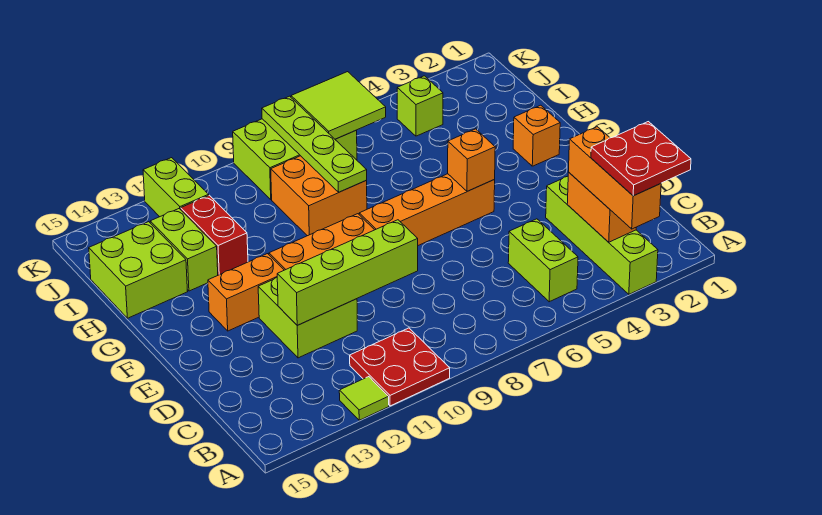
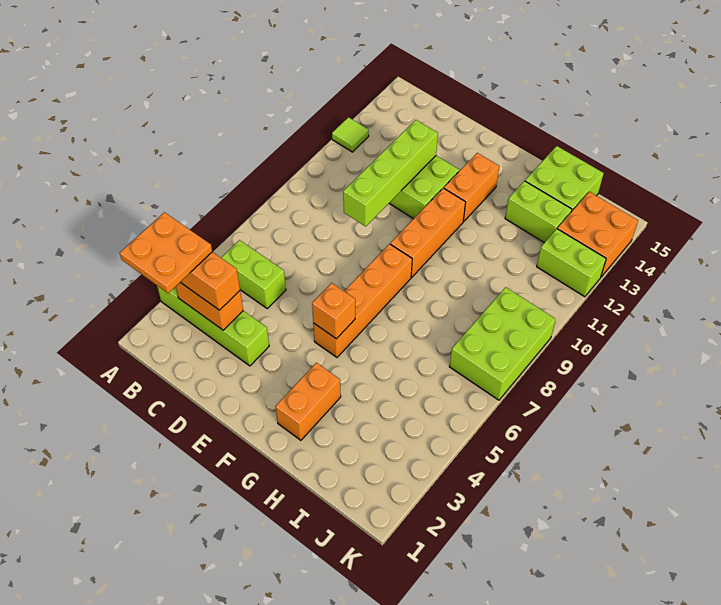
red plate A2:B3 level 4 -> orange plate A2:B3 level 4
red plate A10:B11 level 1 -> none
orange brick G2 level 1 -> orange brick G2:G3 level 1
orange brick H8:I9 level 1 -> orange brick J13:K14 level 1
lime plate H8:K8 level 2 -> none
red brick H12:I12 level 1 -> none
lime brick J4 level 1 -> none
lime tile J6:K7 level 2 -> none

